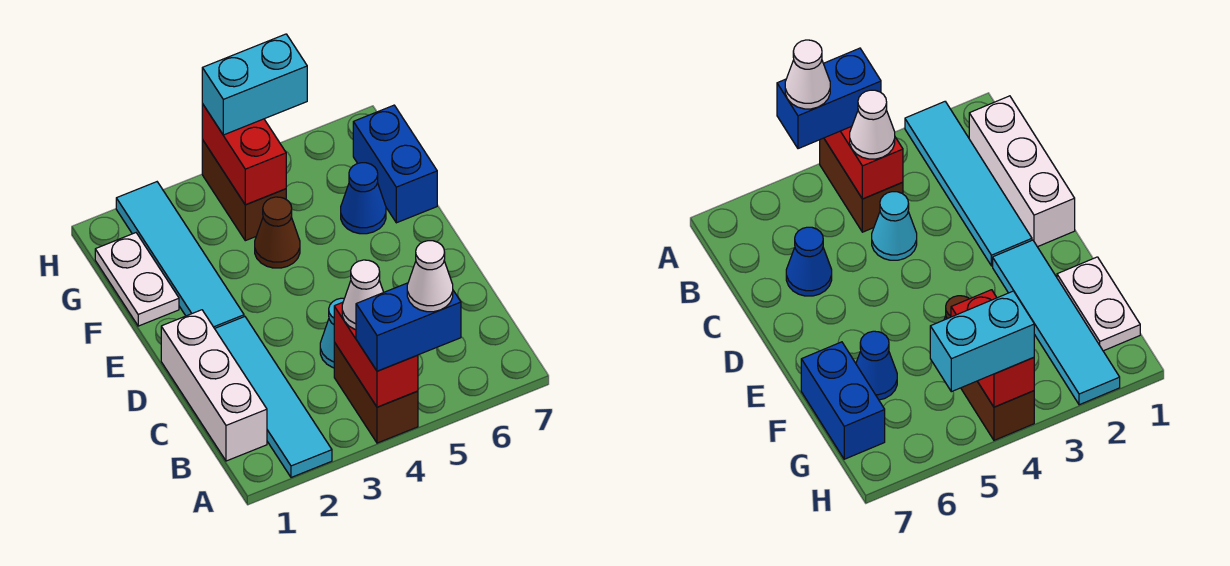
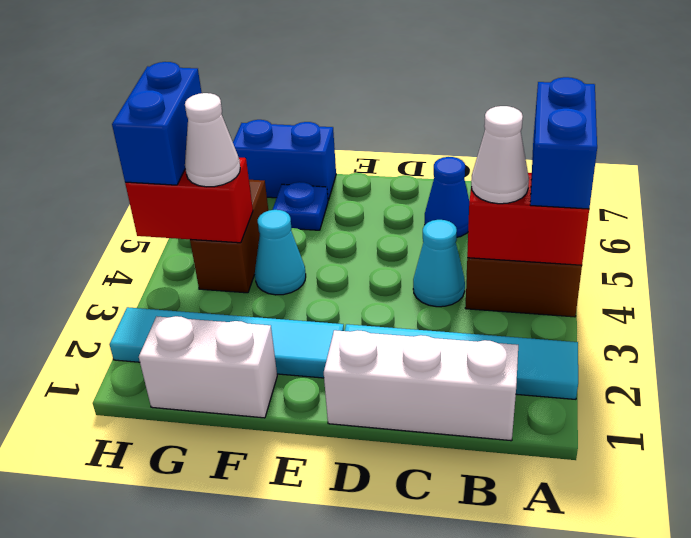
white cone A5 level 4 -> white cone G4 level 3
white plate F1:G1 level 1 -> white brick F1:G1 level 1
brown cone F4 level 1 -> cyan cone F4 level 1
blue cone F6 level 1 -> blue plate F6 level 1
brown brick G4:H4 level 1 -> brown brick G4:G5 level 1
cyan brick H4:H5 level 3 -> blue brick H4:H5 level 3

